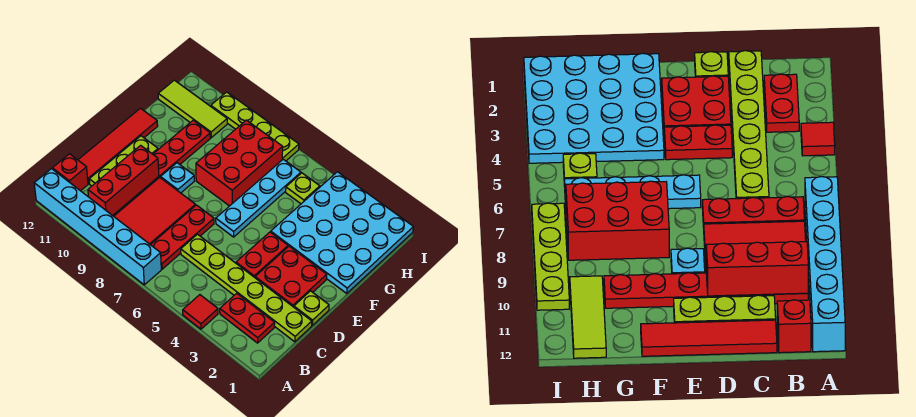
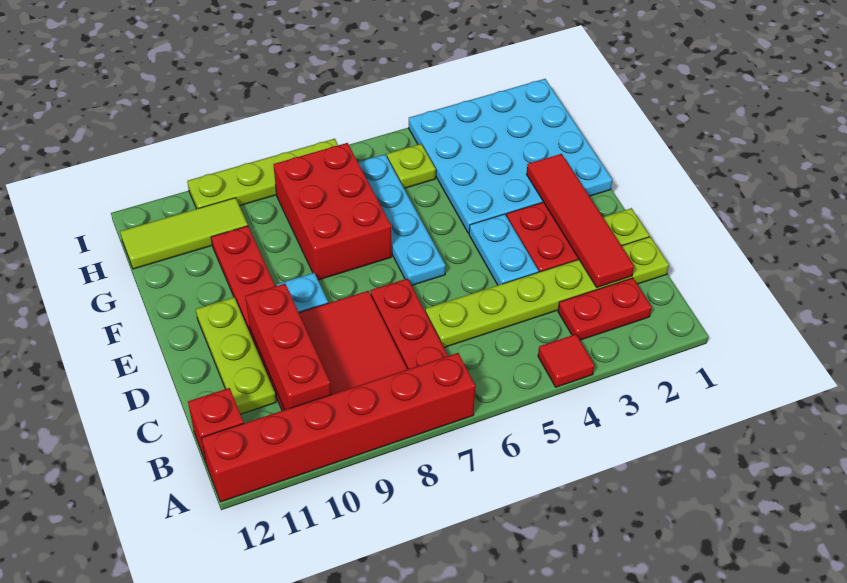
cyan brick A7:A12 level 1 -> red brick A7:A12 level 1
red tile C12:F12 level 1 -> red tile C2:F2 level 2
red plate D4:E4 level 1 -> cyan plate D4:E4 level 1

